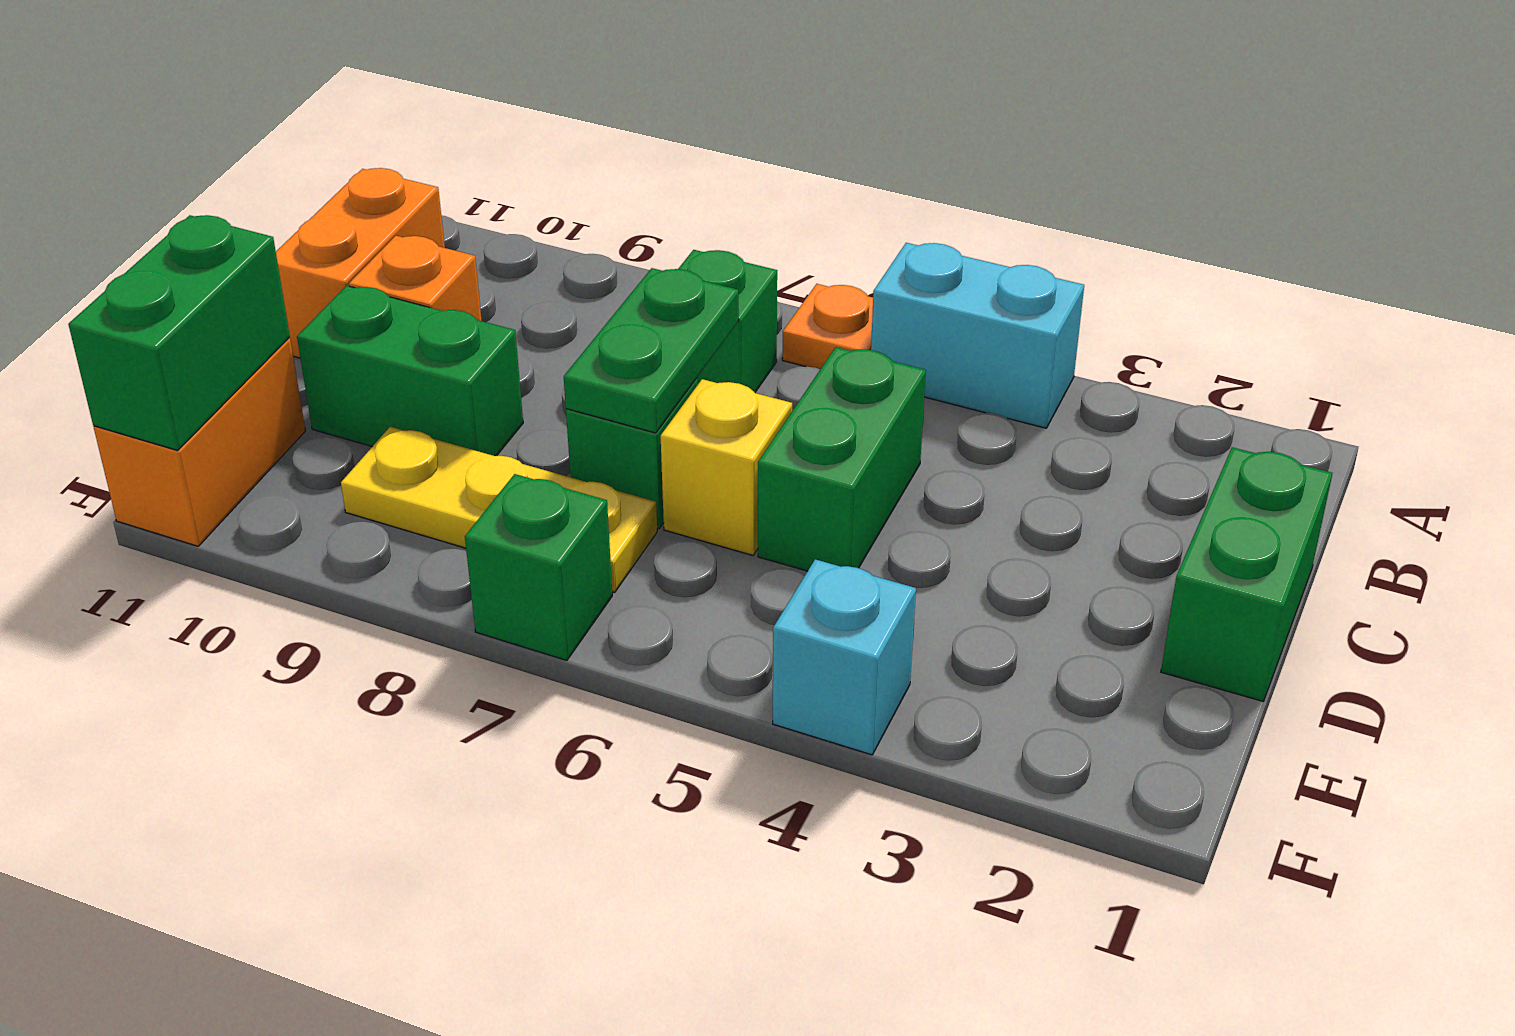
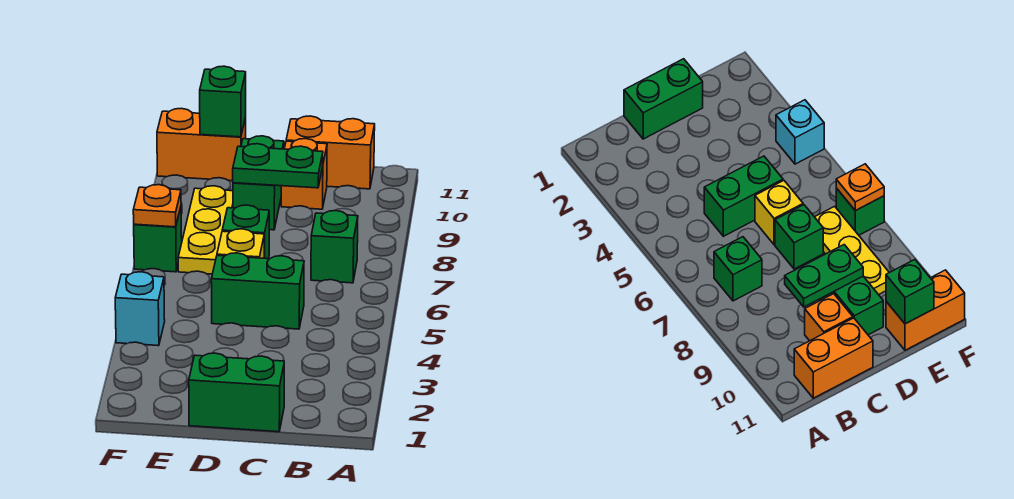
cyan brick A4:A5 level 1 -> none
orange plate A6 level 1 -> orange plate F7 level 2
green plate C7:D7 level 2 -> green plate C9:D9 level 2
green brick E11:F11 level 2 -> green brick E11 level 2

